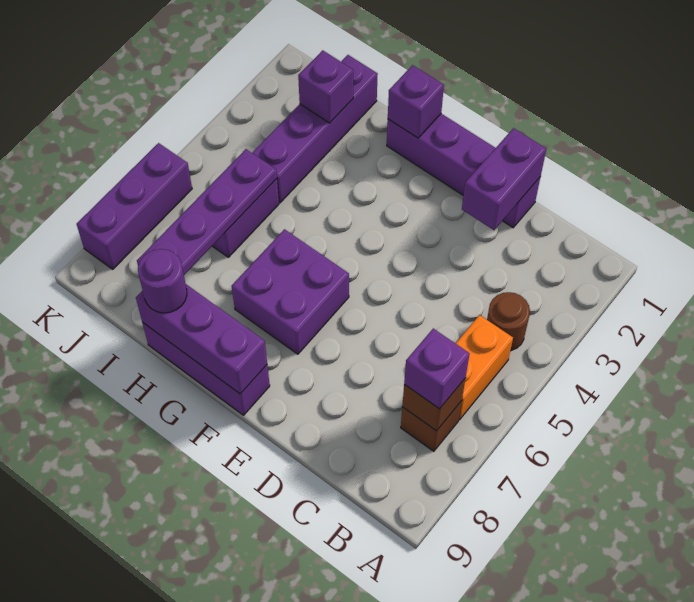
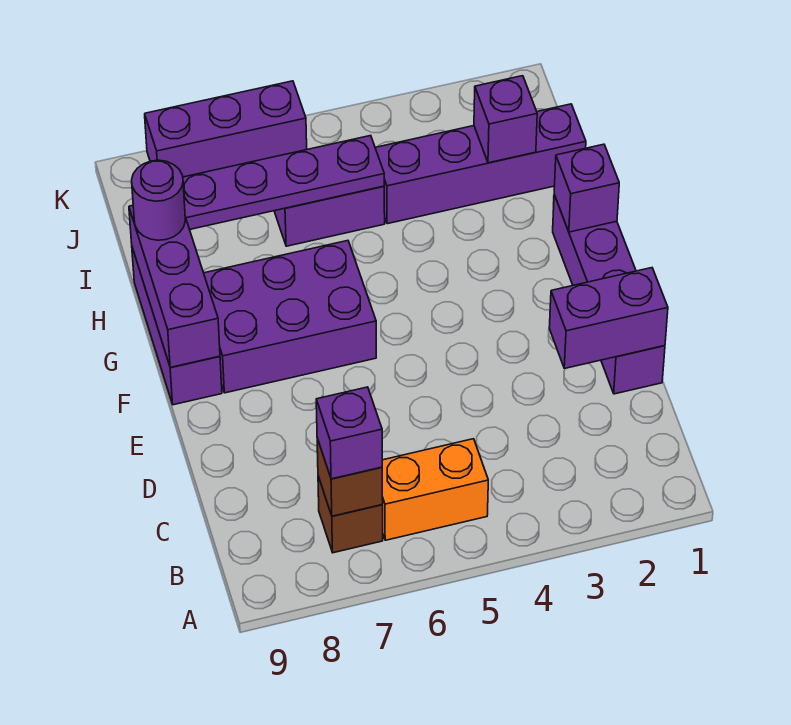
brown round brick B4 level 1 -> none
purple brick F6:G7 level 1 -> purple brick F6:G8 level 1

